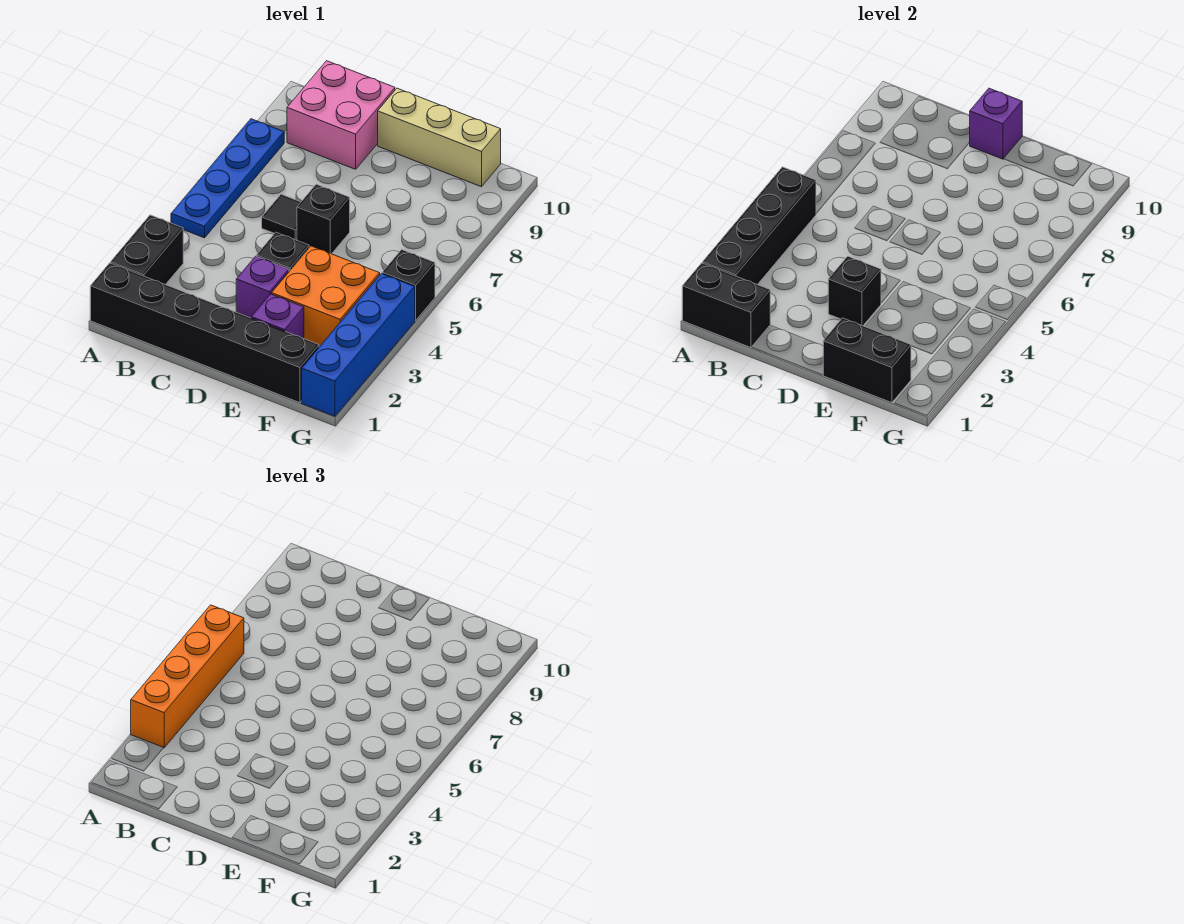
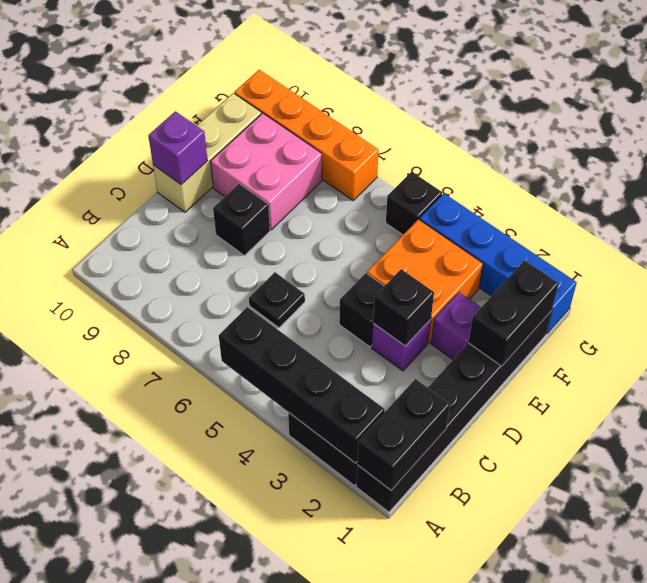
orange brick A3:A6 level 3 -> orange brick G7:G10 level 1
blue plate A5:A8 level 1 -> none
pink brick B9:C10 level 1 -> pink brick E8:F9 level 1
black tile C6 level 1 -> black plate C6 level 1
black brick D6 level 1 -> black brick D8 level 1

